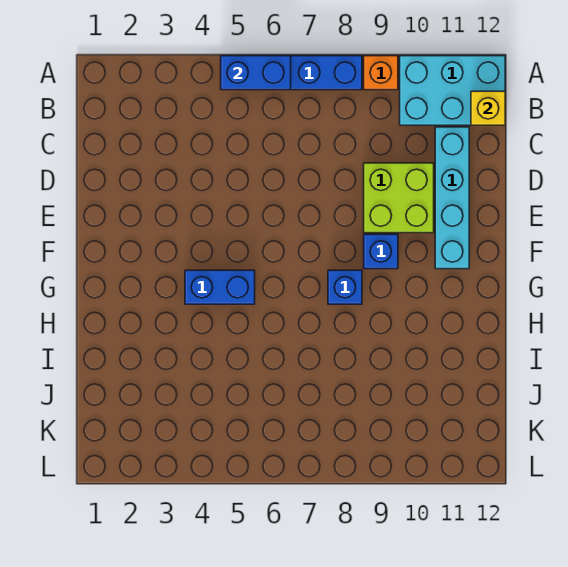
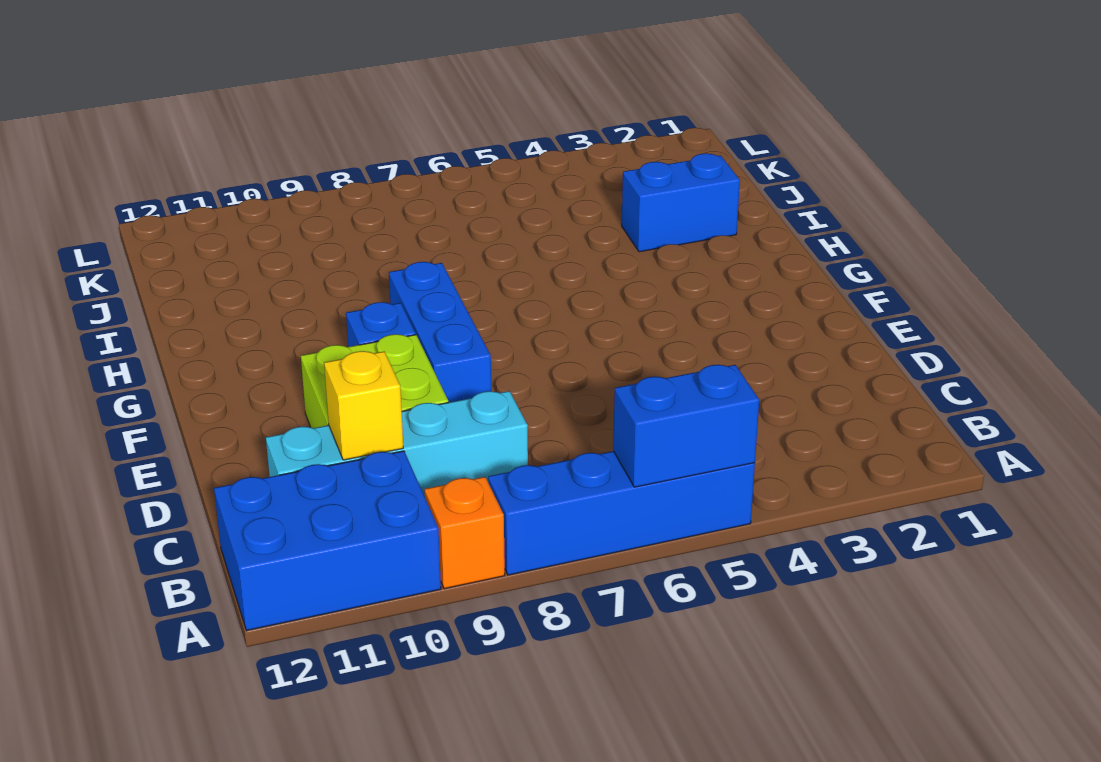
cyan brick A10:B12 level 1 -> blue brick A10:B12 level 1
yellow brick B12 level 2 -> yellow brick C10 level 2
cyan brick C11:F11 level 1 -> cyan brick C8:C11 level 1
blue brick G4:G5 level 1 -> blue brick I2:I3 level 1
blue brick G8 level 1 -> blue brick E8:G8 level 1

